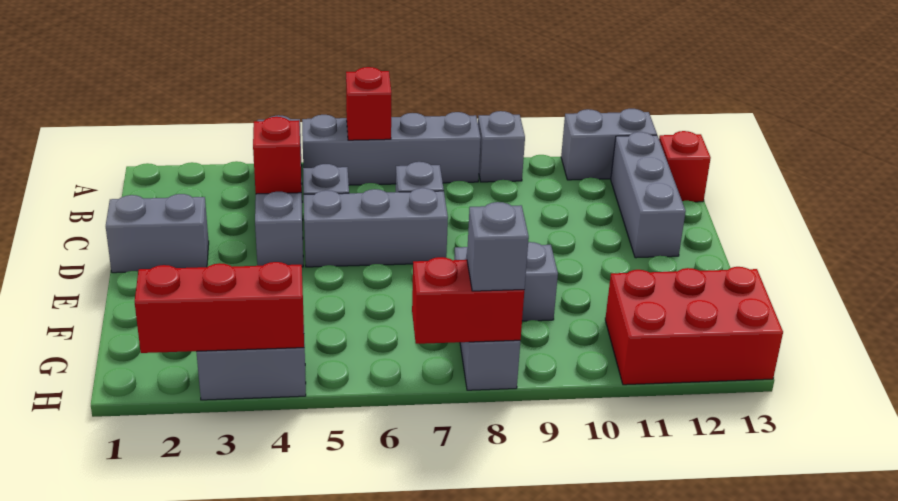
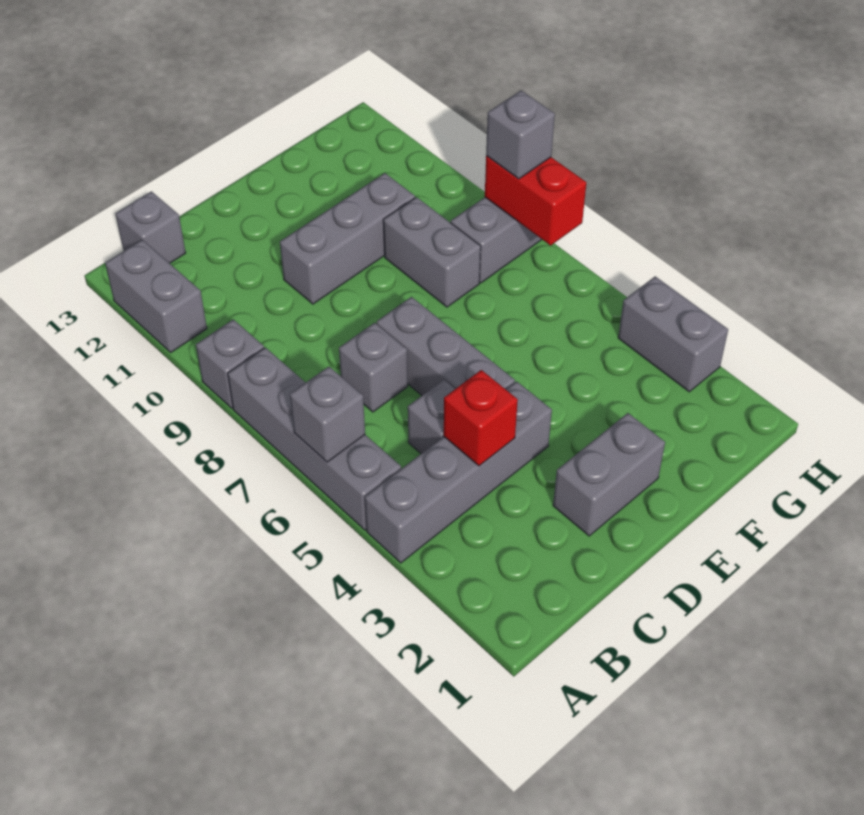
red brick A6 level 2 -> grey brick A6 level 2
grey brick B12:D12 level 1 -> grey brick D10:F10 level 1
red brick B13 level 1 -> grey brick B13 level 1
grey brick D1:D2 level 1 -> grey brick D2:E2 level 1
red brick G11:H13 level 1 -> none
red brick H2:H4 level 2 -> none

